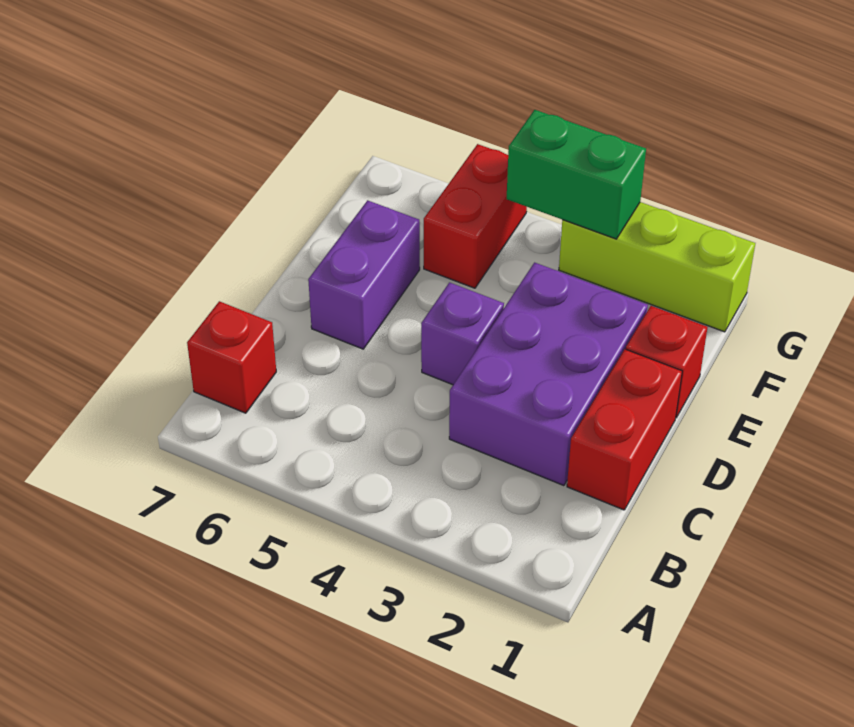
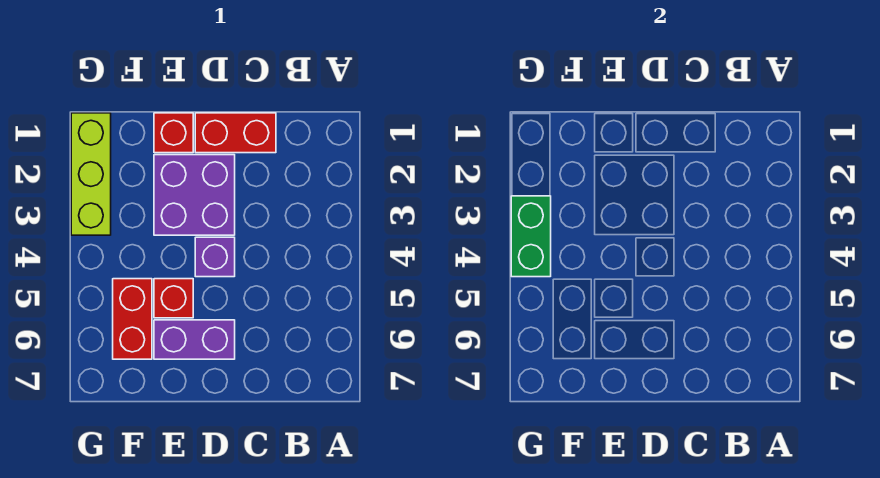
red brick B7 level 1 -> red brick E5 level 1
purple brick C2:E3 level 1 -> purple brick D2:E3 level 1
red brick F5:G5 level 1 -> red brick F5:F6 level 1

